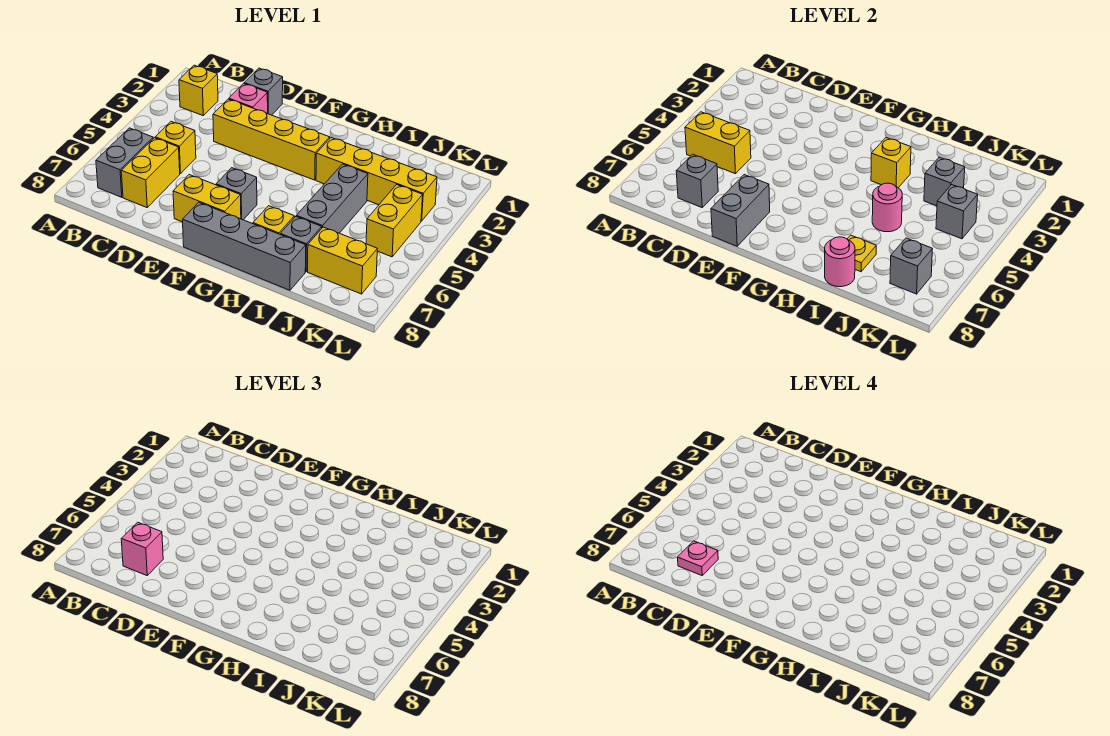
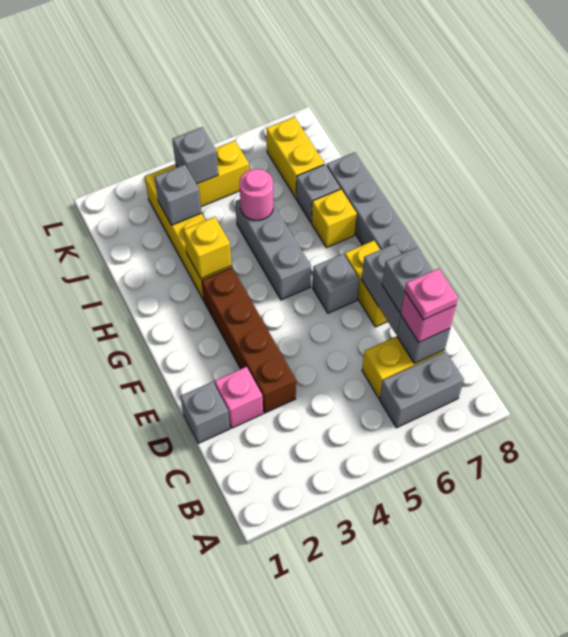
yellow brick B2 level 1 -> none
yellow brick B5:C5 level 2 -> none
yellow brick C5 level 1 -> none
yellow brick D3:G3 level 1 -> brown brick D3:G3 level 1
grey brick E7:E8 level 2 -> grey brick D7:E7 level 2
grey brick I4:I6 level 1 -> grey brick G5:I5 level 1
yellow plate I7 level 2 -> none
pink round brick I8 level 2 -> none
grey brick K7 level 2 -> grey brick D7 level 3

